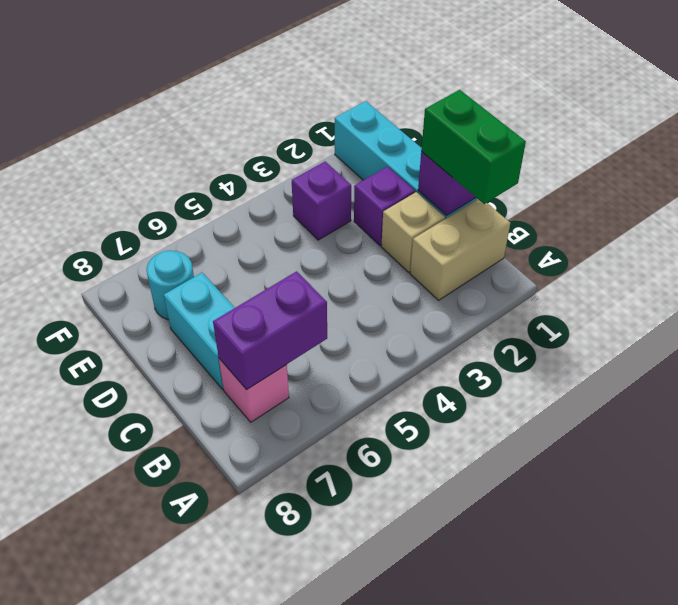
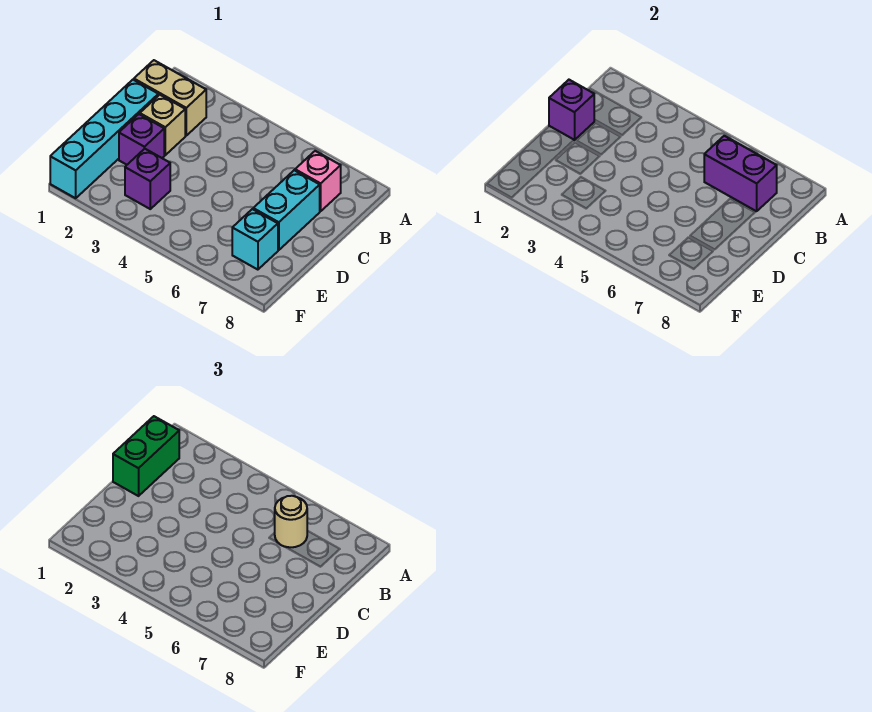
none -> tan round brick B6 level 3
cyan round brick E7 level 1 -> cyan brick E7 level 1

